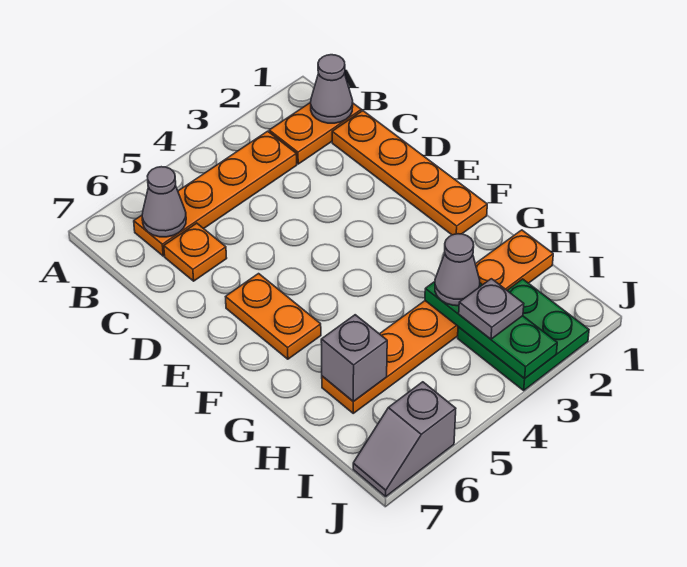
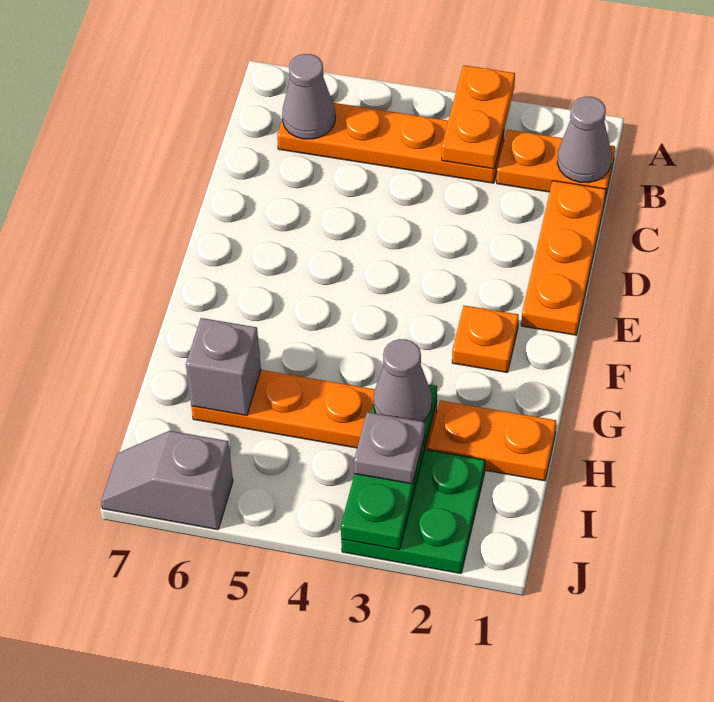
orange plate C1:F1 level 1 -> orange plate C1:E1 level 1
orange plate C6 level 1 -> orange plate F2 level 1
orange plate E6:F6 level 1 -> orange plate A3:B3 level 2

